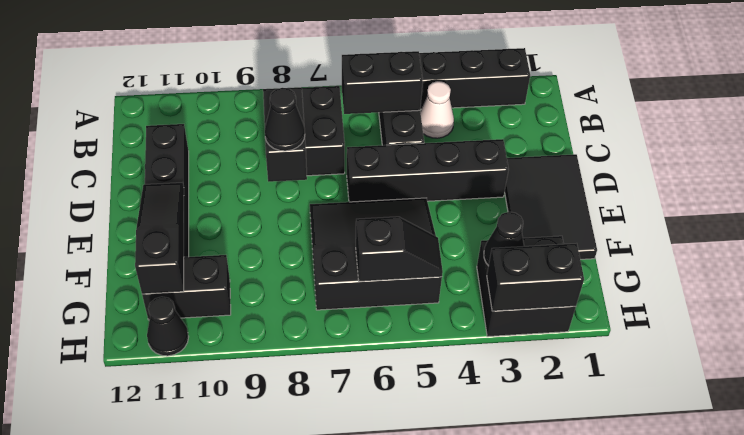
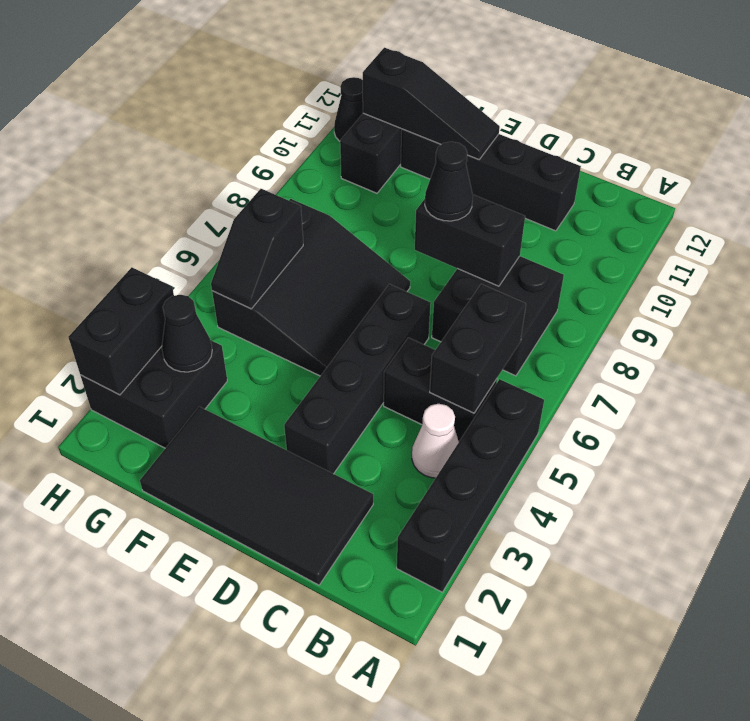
black tile D1:F2 level 1 -> black tile C1:F2 level 1

